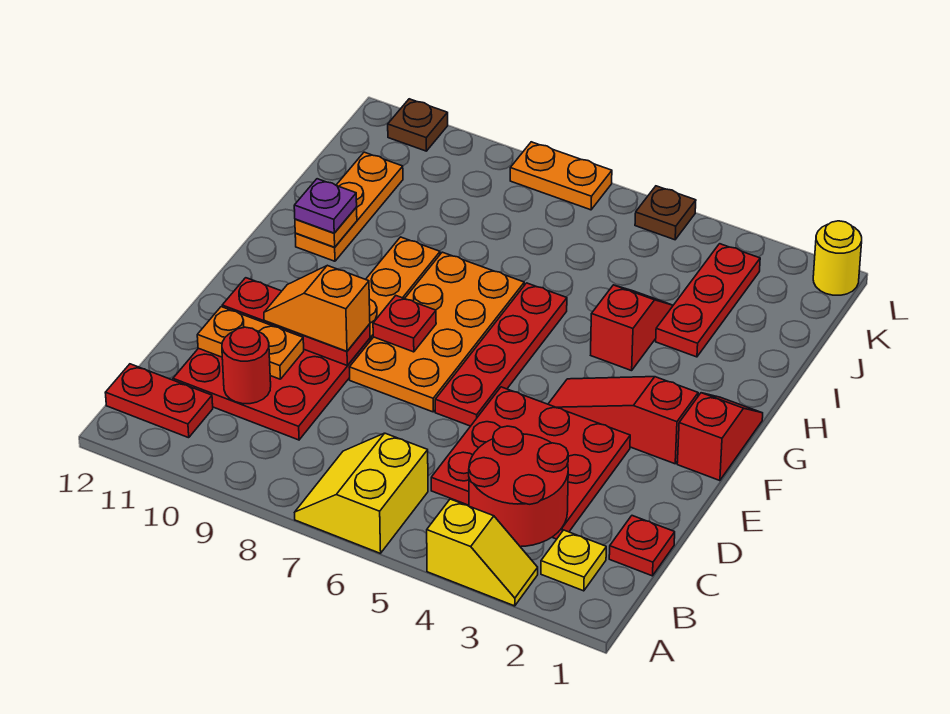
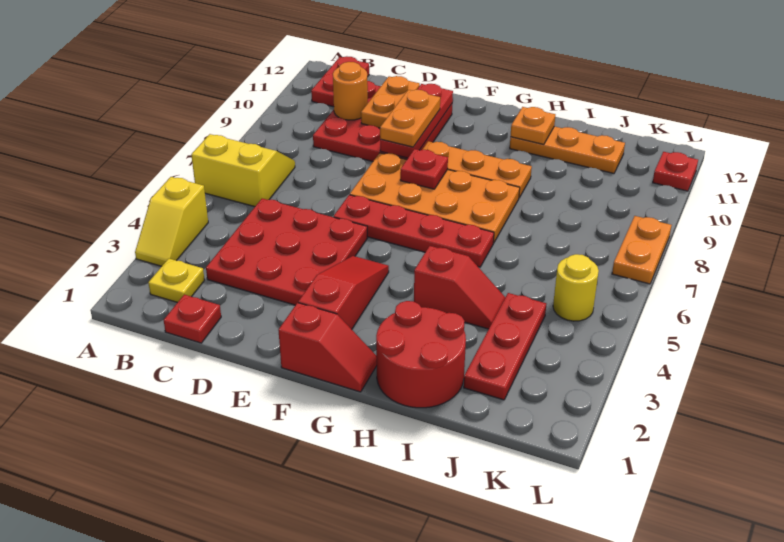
red round brick B3:C4 level 2 -> red round brick H1:I2 level 1
red round brick C10 level 2 -> orange round brick C10 level 2
orange slope E9:E10 level 3 top 9 -> orange plate E9:E10 level 3
purple plate H11 level 3 -> none
red plate I3:K3 level 1 -> red plate J2:J4 level 1
yellow round brick L1 level 1 -> yellow round brick K5 level 1
brown plate L5 level 1 -> none
brown plate L11 level 1 -> red plate L11 level 1

